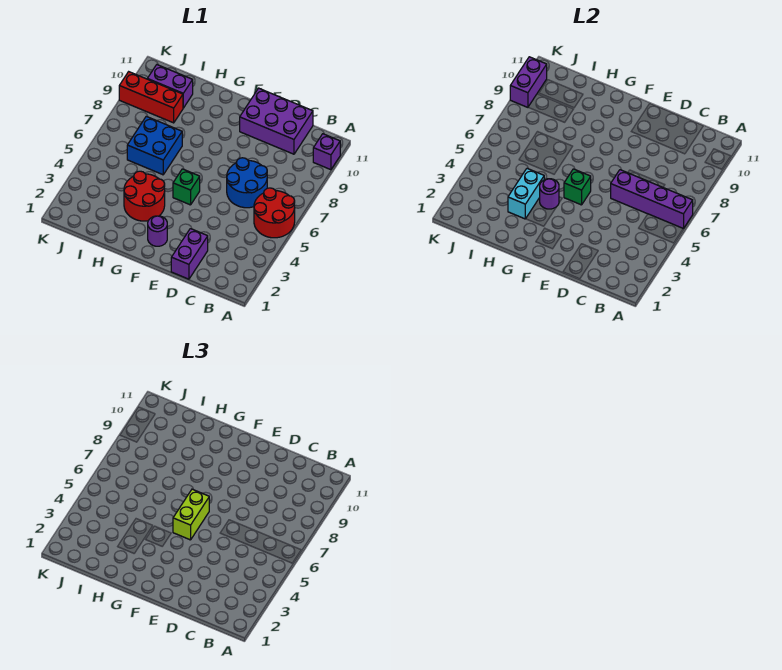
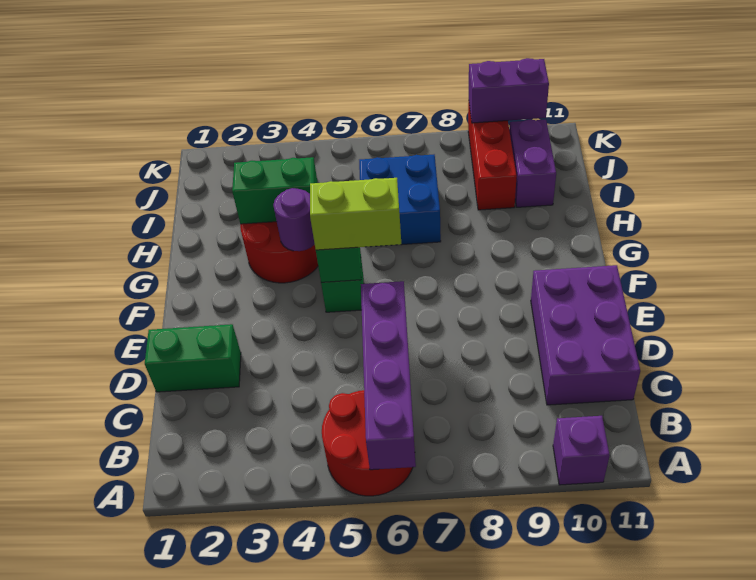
blue round brick C6:D7 level 1 -> none
purple brick D1:D2 level 1 -> green brick D1:D2 level 1
purple round brick F2 level 1 -> none
cyan brick H3:H4 level 2 -> green brick H3:H4 level 2

